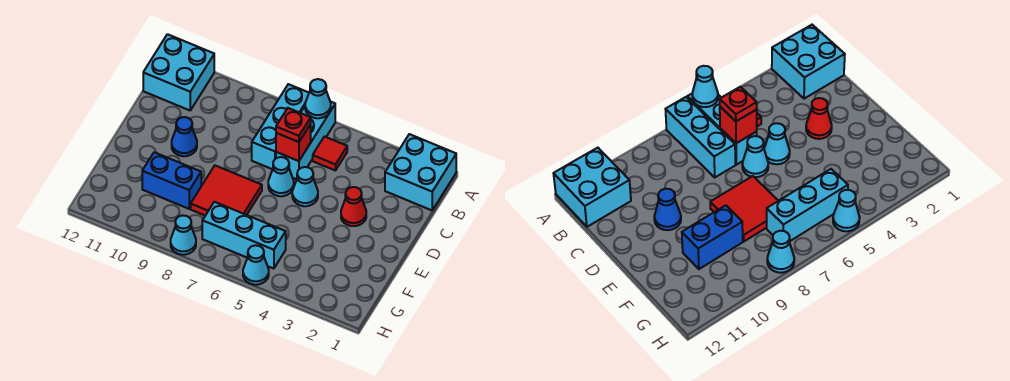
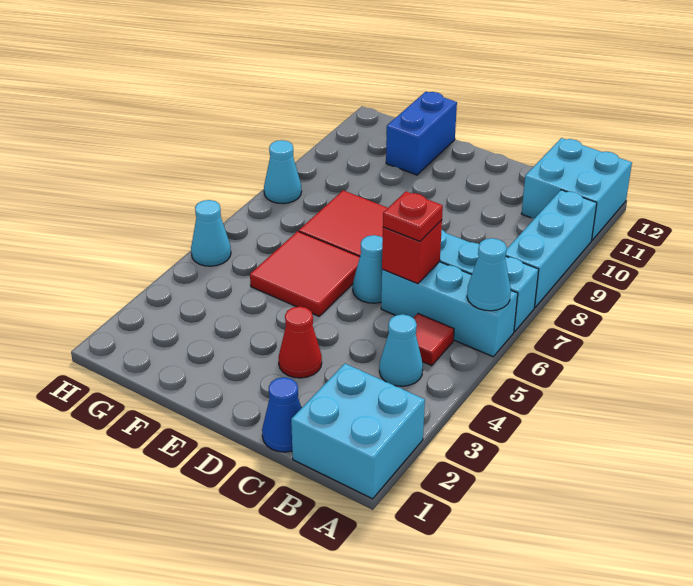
cyan cone D5 level 1 -> cyan cone B4 level 1
blue cone D10 level 1 -> blue cone C1 level 1
none -> red tile E5:F6 level 1
blue brick F9:F10 level 1 -> blue brick F11:F12 level 1
cyan brick G5:G7 level 1 -> cyan brick A8:A10 level 1

